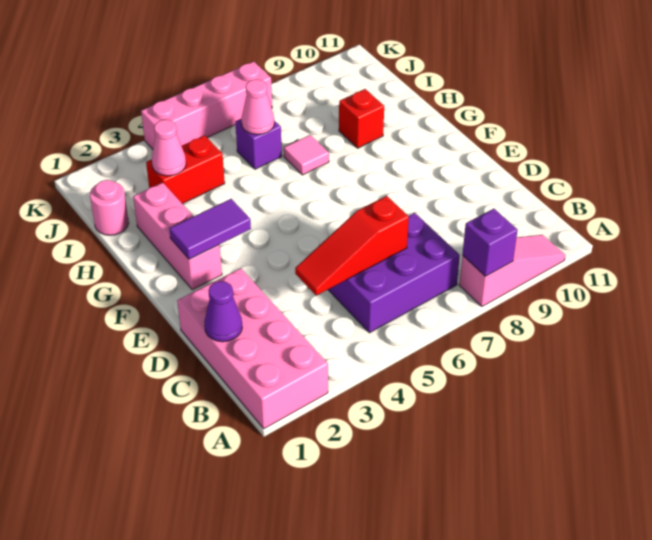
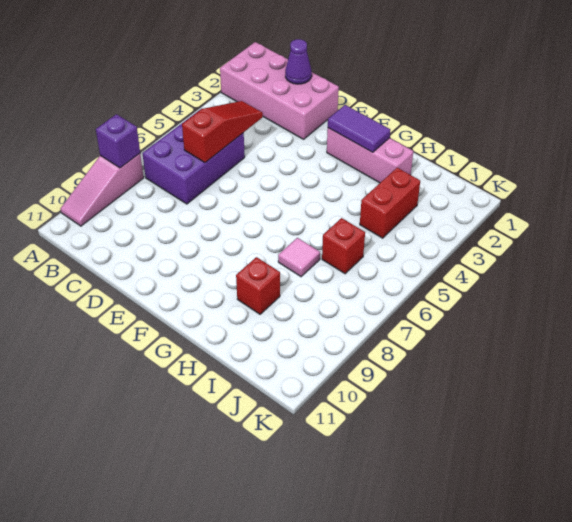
purple tile F2:F3 level 2 -> purple tile F2:G2 level 2
pink round brick I1 level 1 -> none
pink cone I3 level 2 -> none
purple brick I6 level 1 -> red brick I6 level 1
pink cone I6 level 2 -> none
pink brick K4:K7 level 1 -> none

